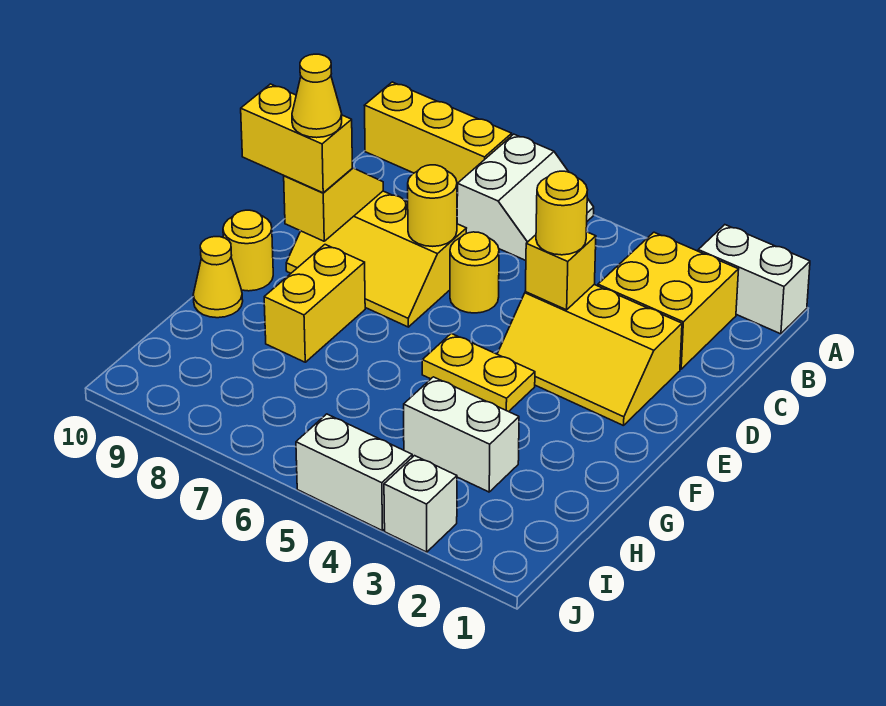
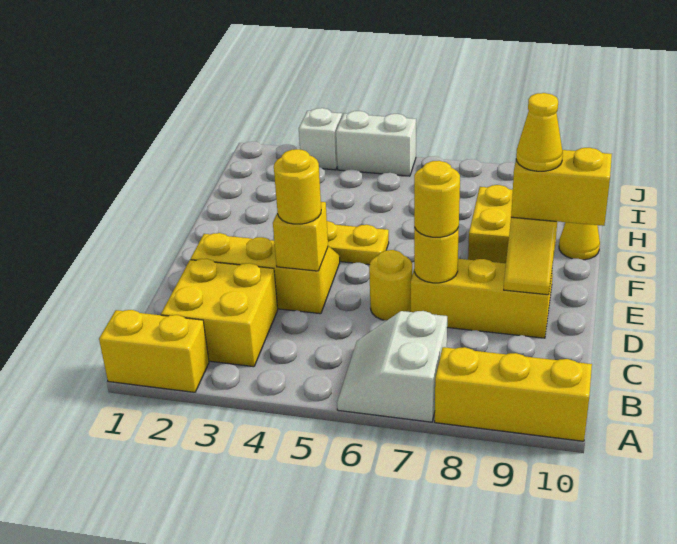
white brick A1:A2 level 1 -> yellow brick A1:A2 level 1
yellow round brick F10 level 1 -> yellow round brick D7 level 3
white brick H3:H4 level 1 -> none

